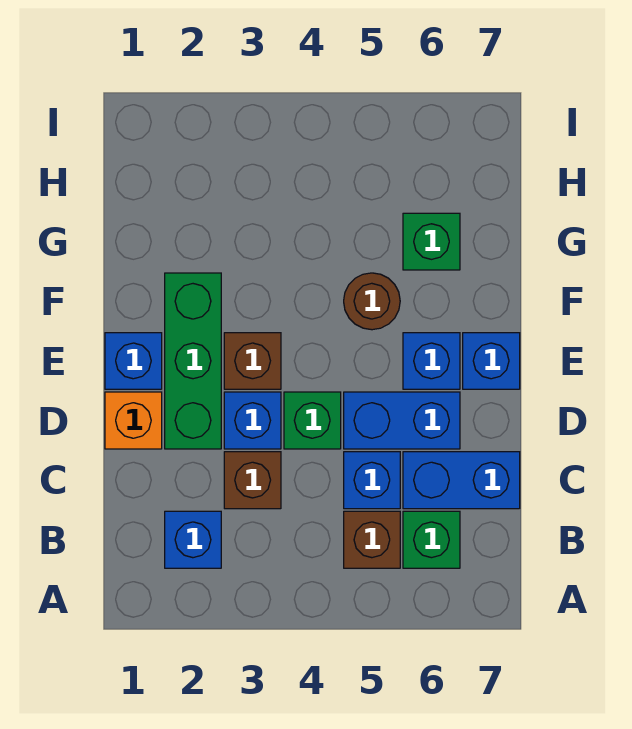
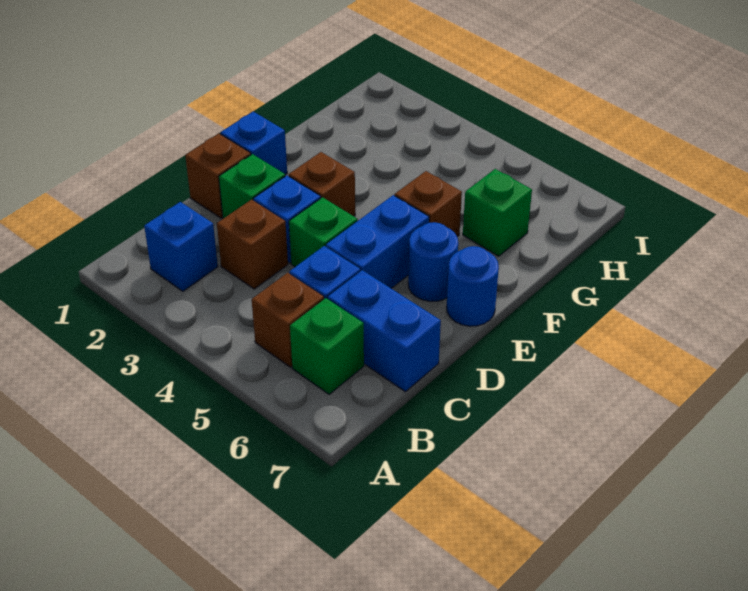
orange brick D1 level 1 -> brown brick D1 level 1
green brick D2:F2 level 1 -> green brick D2 level 1
blue brick D5:D6 level 1 -> blue brick D5:E5 level 1
blue brick E6 level 1 -> blue round brick E6 level 1
blue brick E7 level 1 -> blue round brick E7 level 1
brown round brick F5 level 1 -> brown brick F5 level 1

